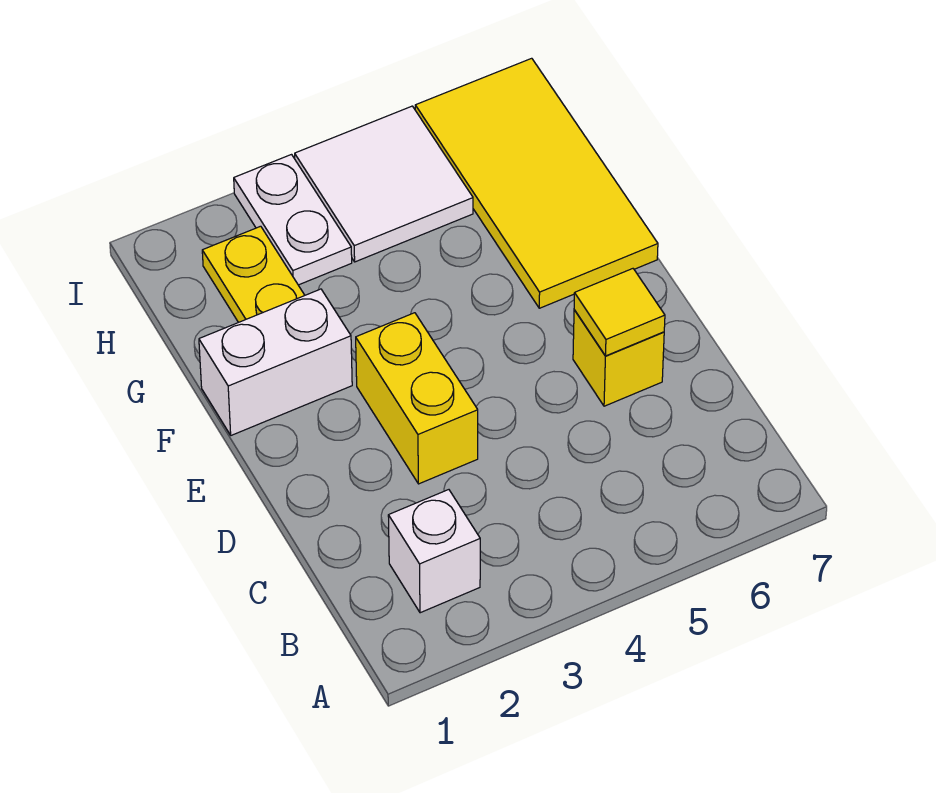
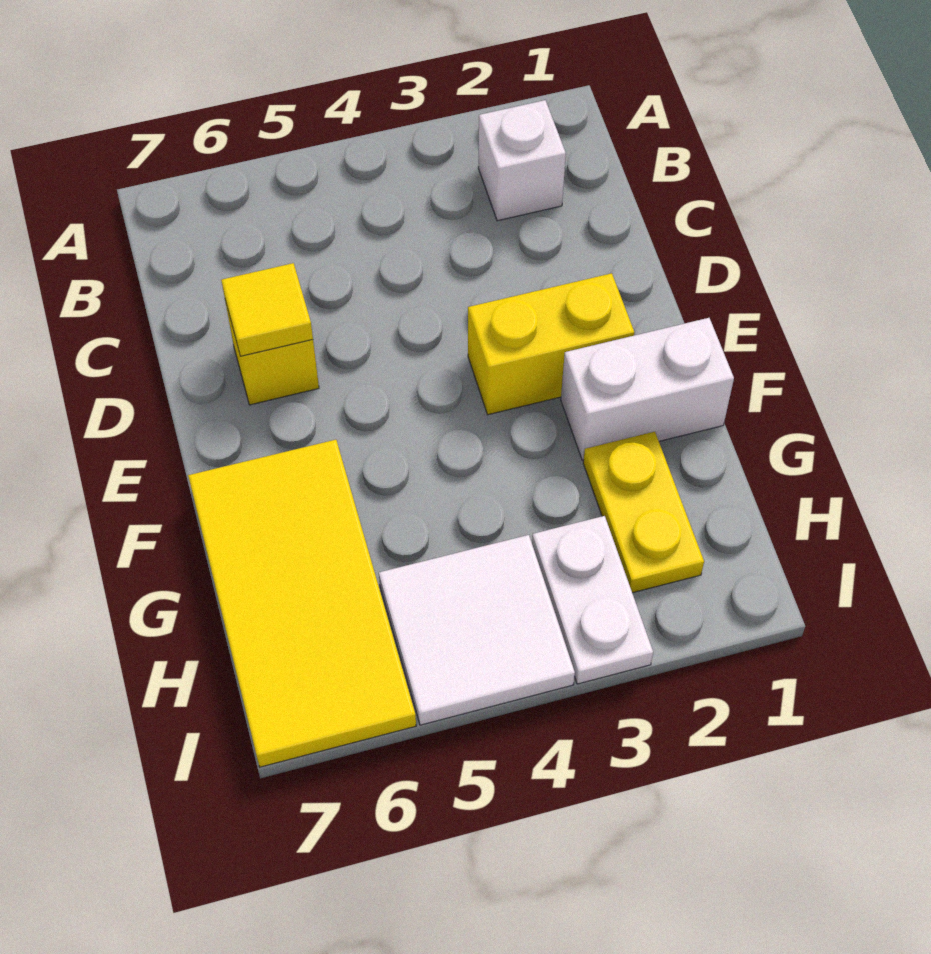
yellow brick D3:E3 level 1 -> yellow brick E2:E3 level 1

